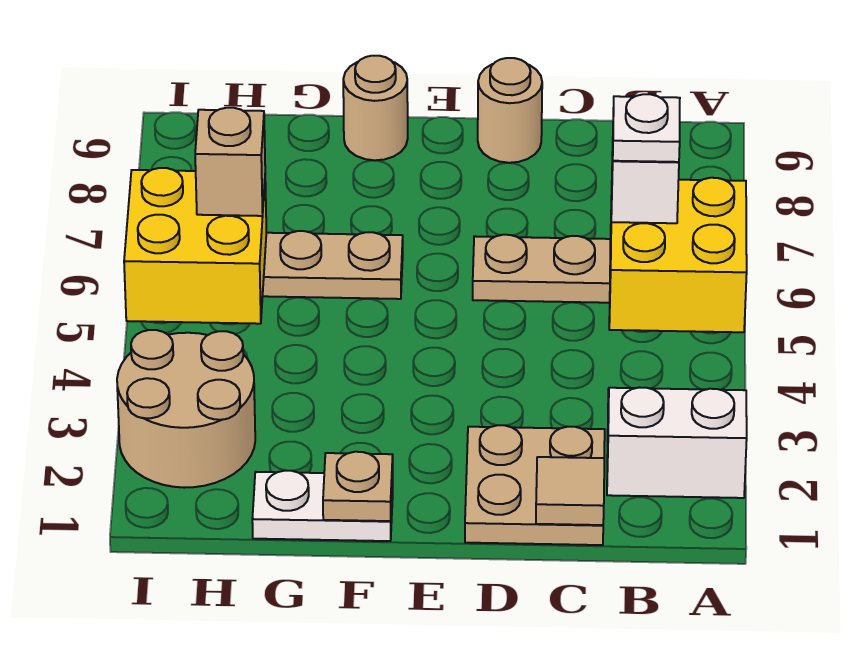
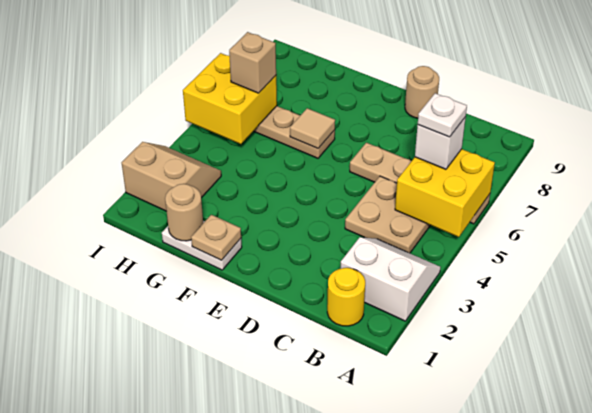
none -> yellow round brick B1 level 1
tan plate C1:D2 level 1 -> tan plate B4:C5 level 1
tan tile C1 level 2 -> tan tile F6 level 2
tan round brick F9 level 1 -> tan round brick G1 level 2
tan round brick H2:I3 level 1 -> tan slope H2:I3 level 1 top 2

